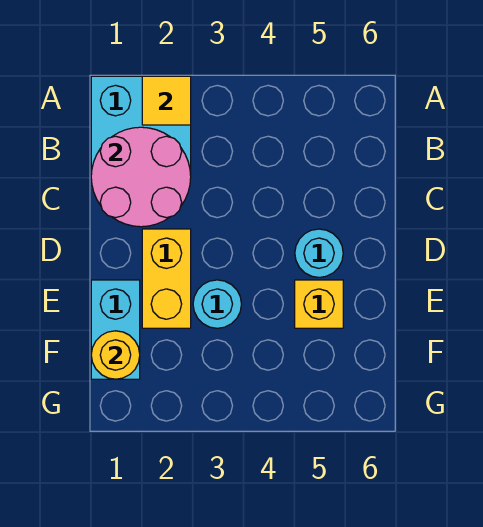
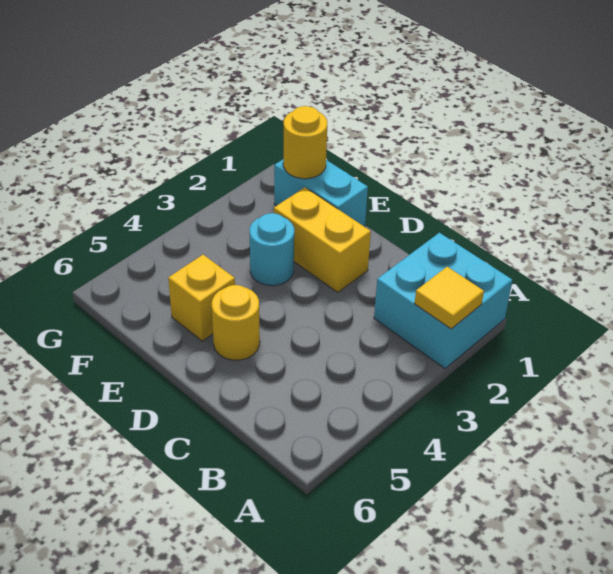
pink round brick B1:C2 level 2 -> none
cyan round brick D5 level 1 -> yellow round brick D5 level 1

